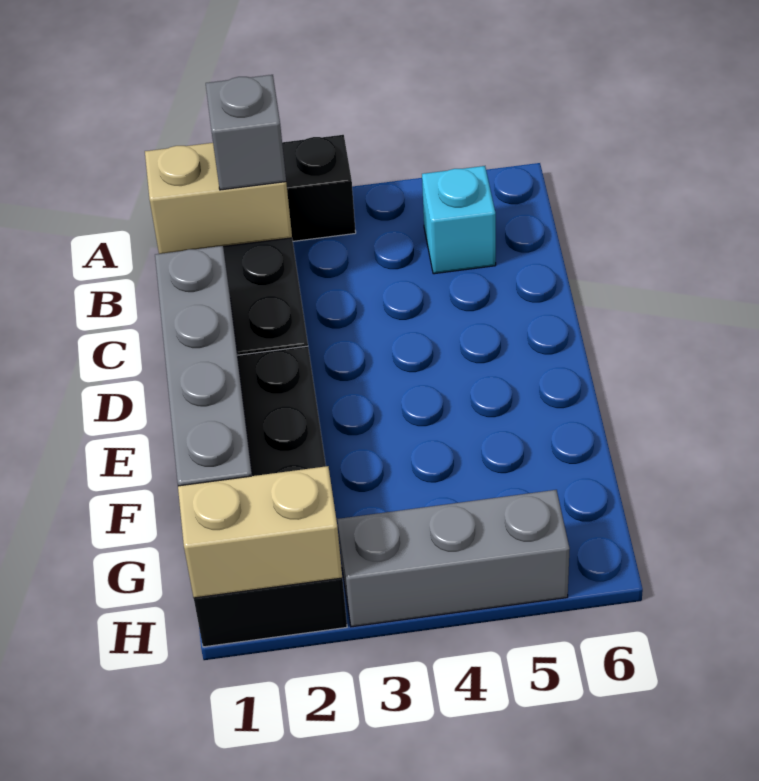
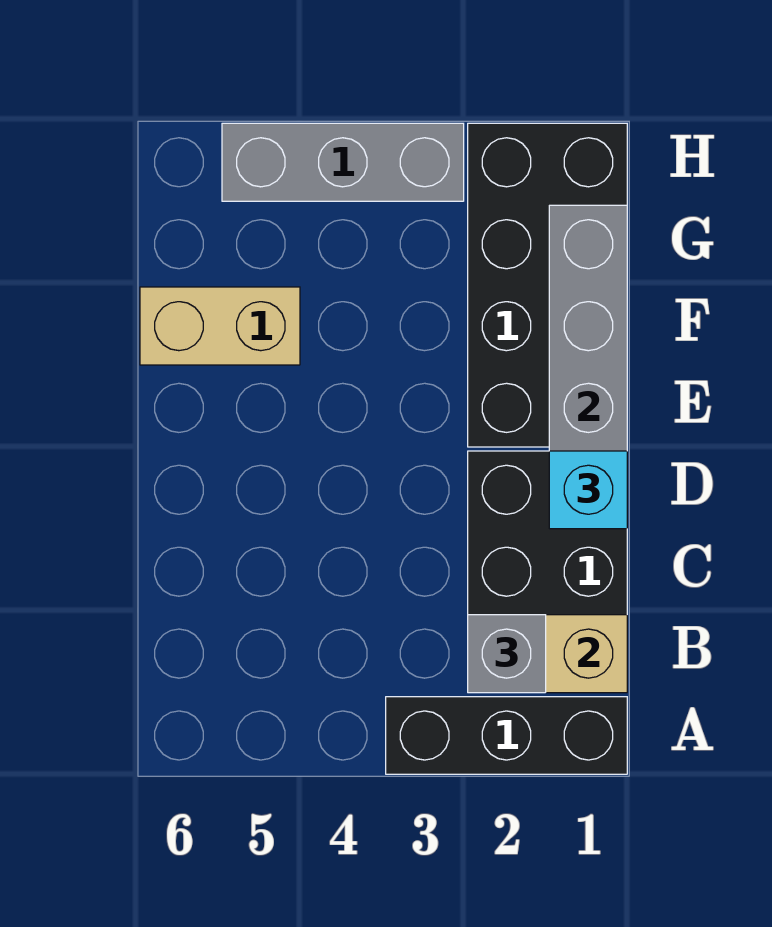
cyan brick B5 level 1 -> cyan brick D1 level 3
tan brick H1:H2 level 2 -> tan brick F5:F6 level 1

